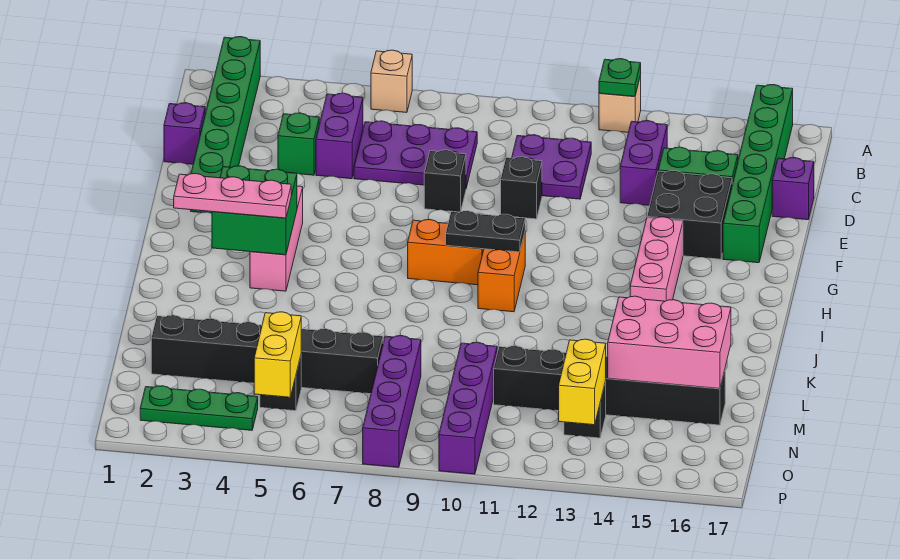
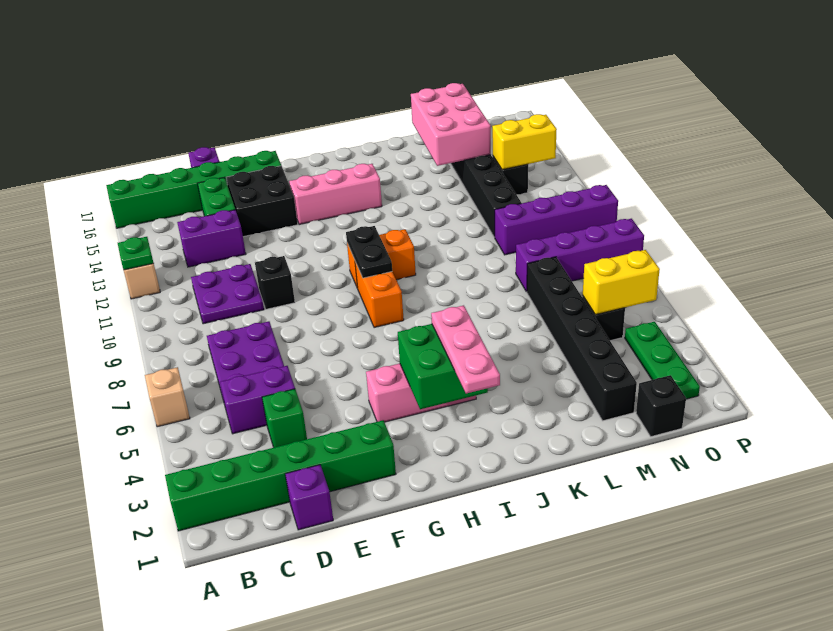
black brick E8 level 1 -> black brick N1 level 1

